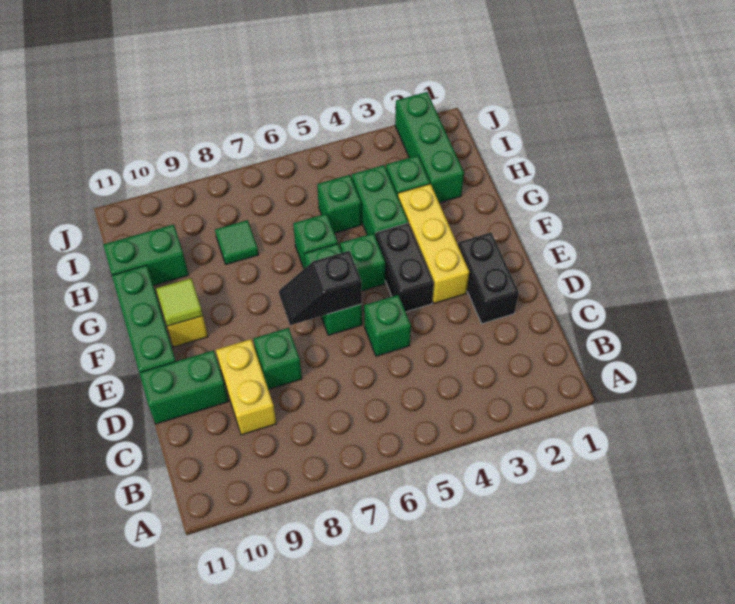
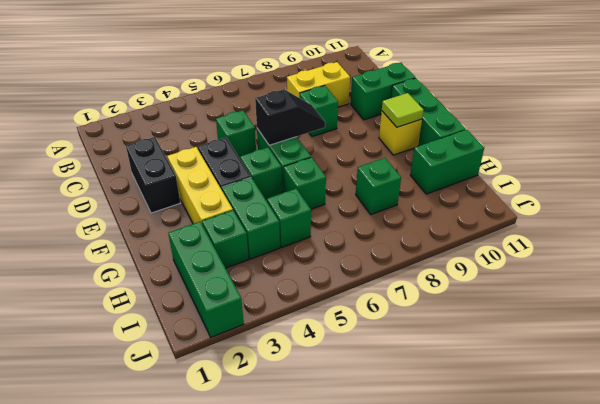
yellow brick C9:D9 level 1 -> yellow brick C8:C9 level 1
green tile H8 level 1 -> green brick H8 level 1

